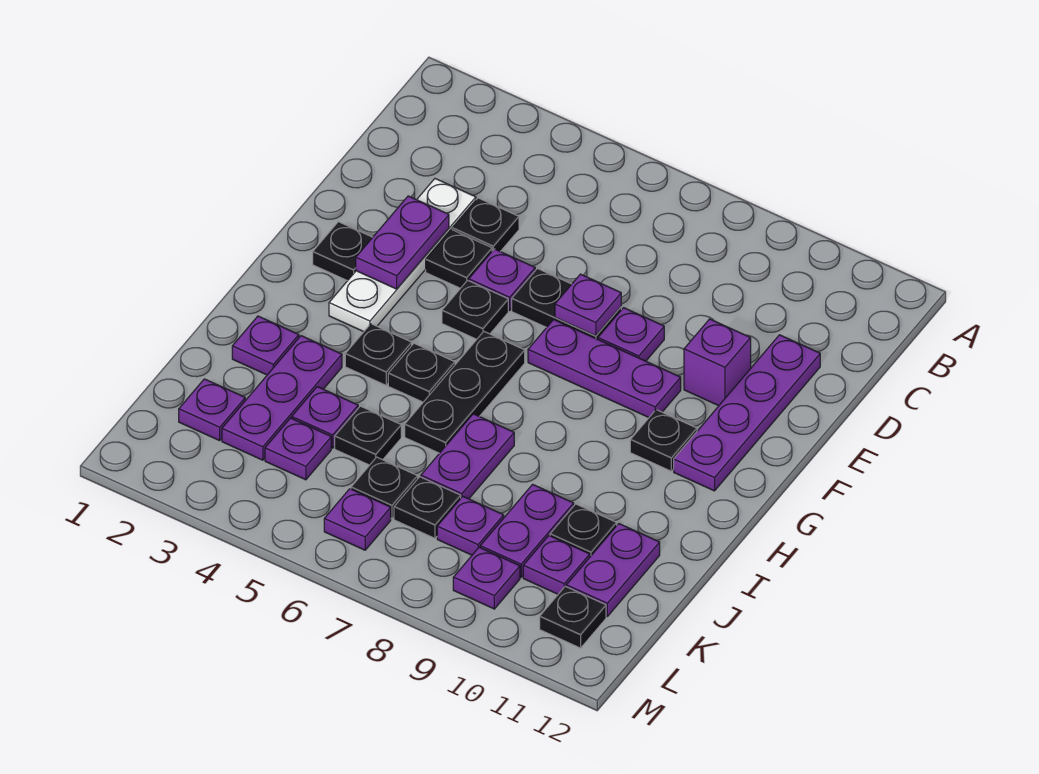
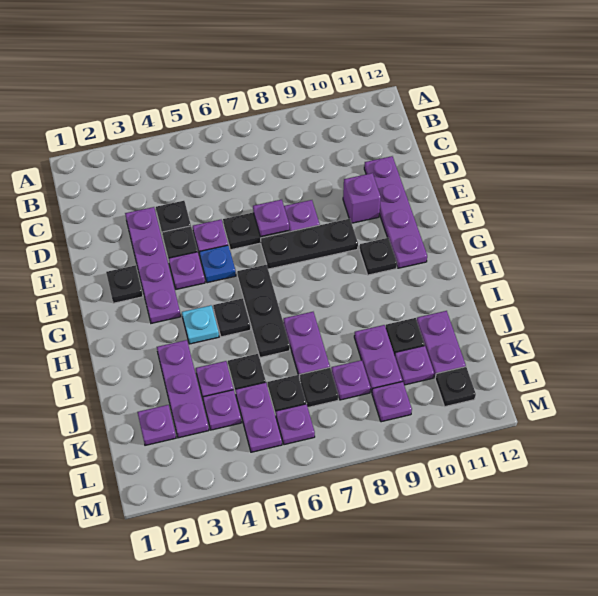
white plate D3:G3 level 1 -> purple plate D3:G3 level 1
purple plate E3:F3 level 2 -> purple plate K5:L5 level 1
black plate F5 level 1 -> blue plate F5 level 1
purple plate F7:F9 level 1 -> black plate F7:F9 level 1
black plate H4 level 1 -> cyan plate H4 level 1
purple plate I2 level 1 -> purple plate F4 level 1

